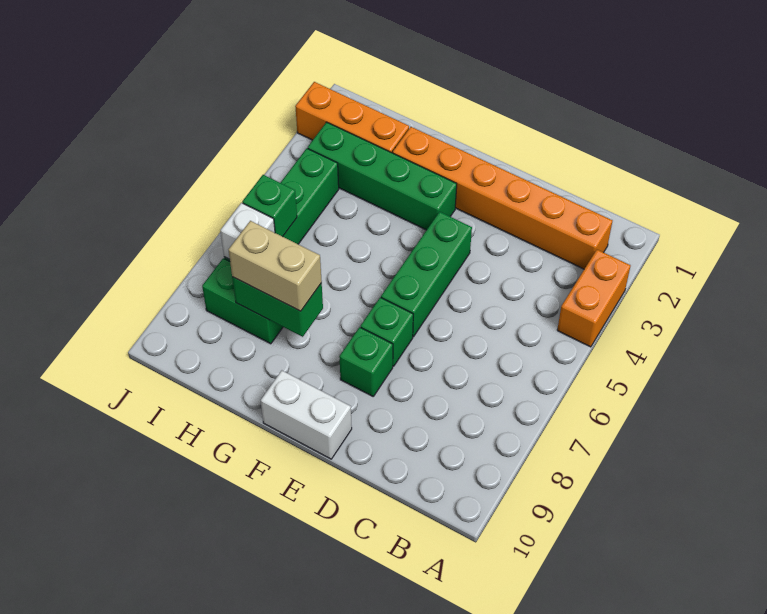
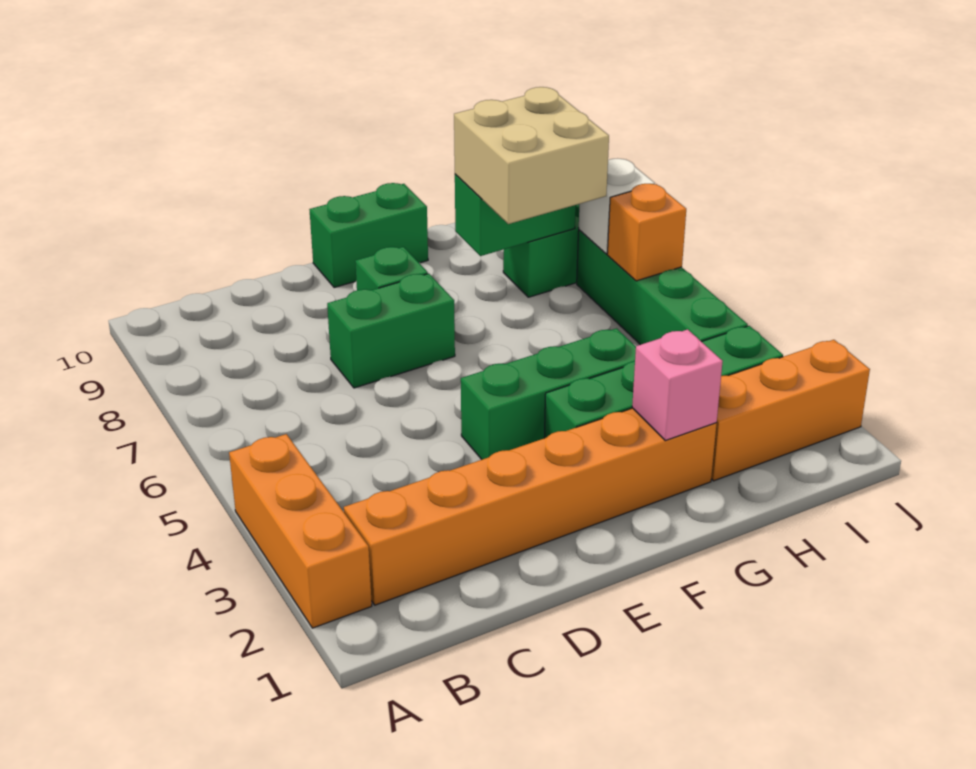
orange brick A3:A4 level 1 -> orange brick A2:A4 level 1
green brick E4:E6 level 1 -> green brick E4:G4 level 1
green brick E7 level 1 -> green brick D7:E7 level 1
white brick E10:F10 level 1 -> green brick E10:F10 level 1
none -> pink brick G2 level 2
tan brick G8:H8 level 3 -> tan brick G7:H8 level 3
green brick I6 level 2 -> orange brick I6 level 2

